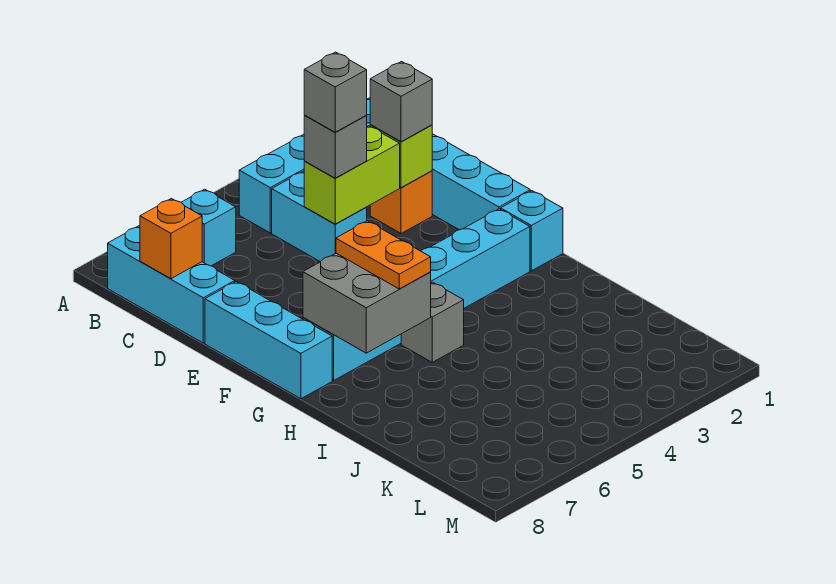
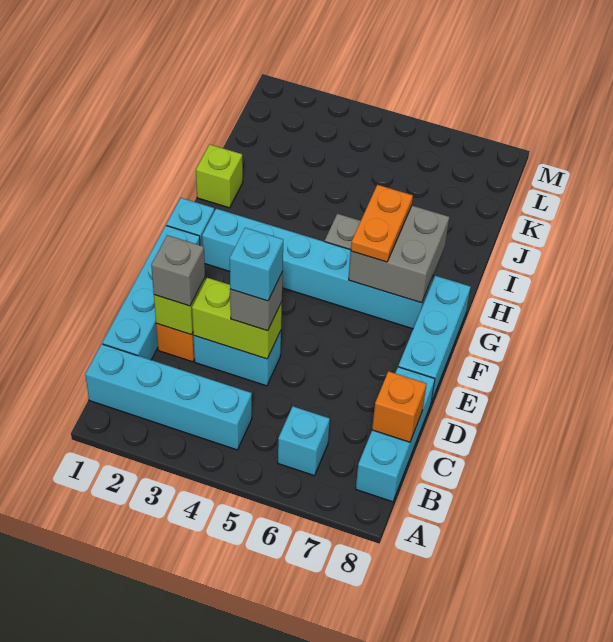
cyan brick C4:D4 level 1 -> cyan brick D3:D4 level 1
grey brick D4 level 4 -> cyan brick D4 level 4
none -> lime brick I1 level 1

